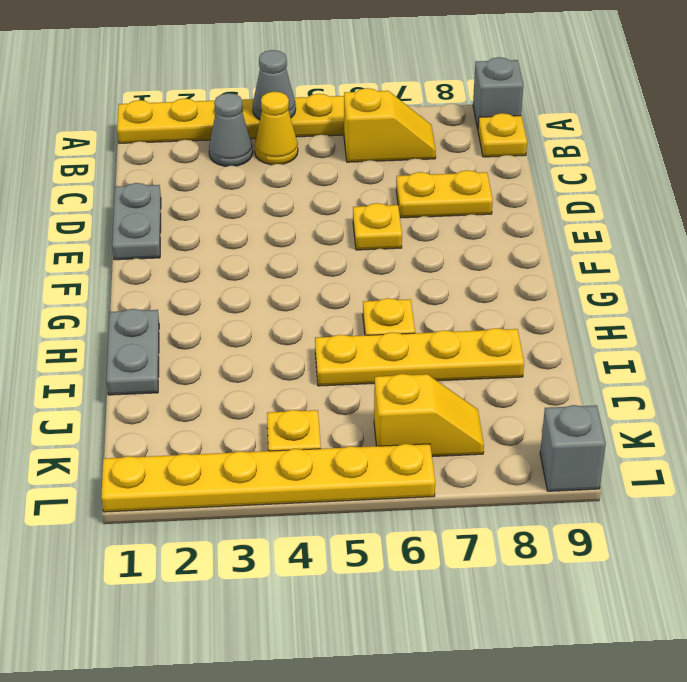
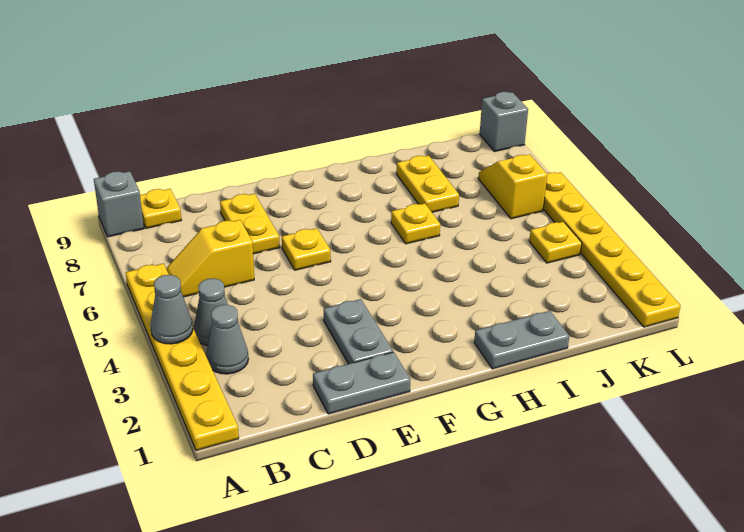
yellow cone B4 level 1 -> grey cone B4 level 1
yellow slope B6:B7 level 1 top 6 -> yellow slope B6:C6 level 1 top C
none -> grey plate E2:E3 level 1
yellow plate I5:I8 level 1 -> yellow plate I7:I8 level 1

